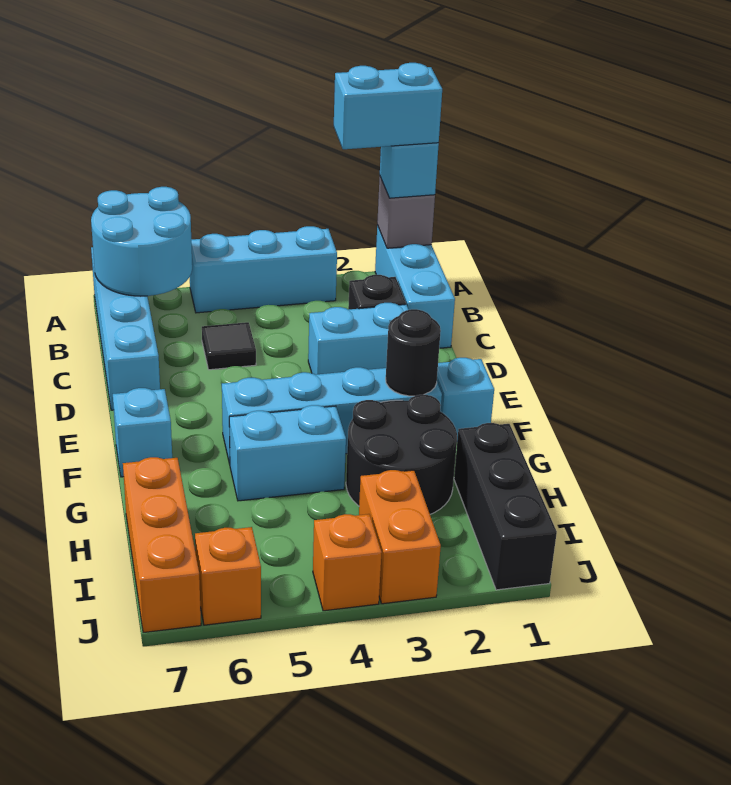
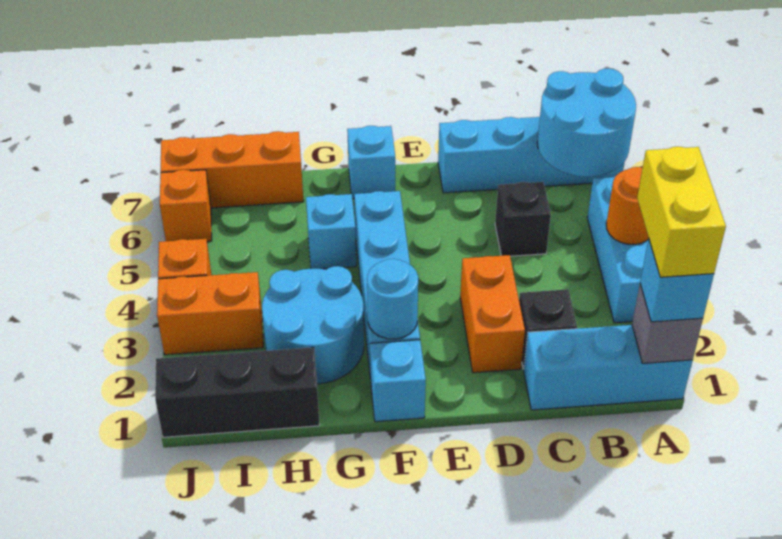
cyan brick A1:A2 level 4 -> yellow brick A1:A2 level 4
none -> orange round brick A4 level 2
black tile C5 level 1 -> black brick C5 level 1
cyan brick D2:D3 level 1 -> orange brick D2:D3 level 1
black round brick F2 level 2 -> cyan round brick F2 level 2
black round brick G2:H3 level 1 -> cyan round brick G2:H3 level 1
cyan brick G4:G5 level 1 -> cyan brick G5 level 1

